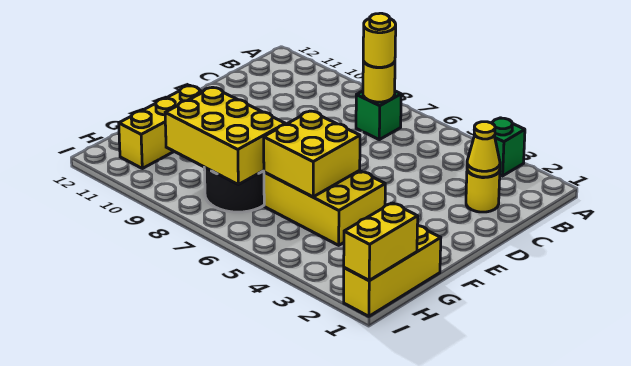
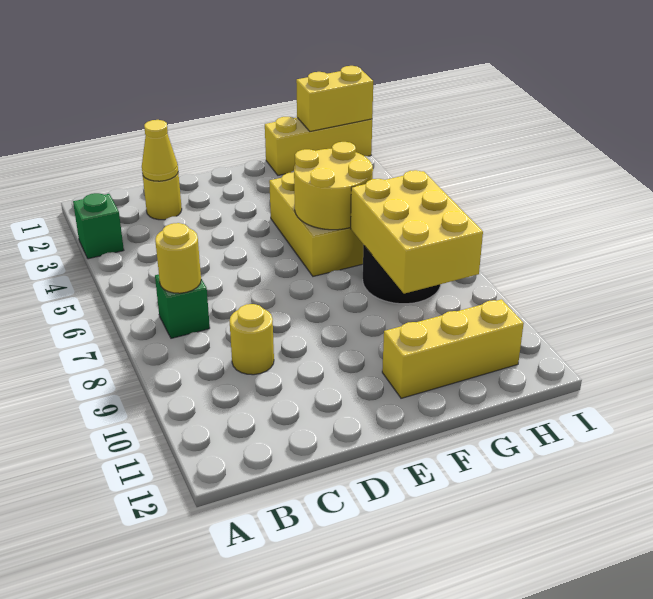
yellow round brick B7 level 3 -> yellow round brick C9 level 1
yellow brick F5:G6 level 2 -> yellow round brick F5:G6 level 2

